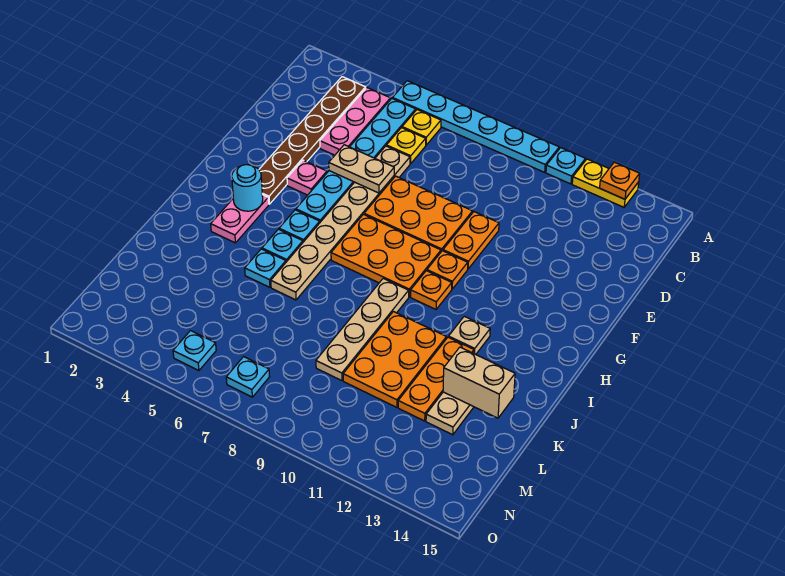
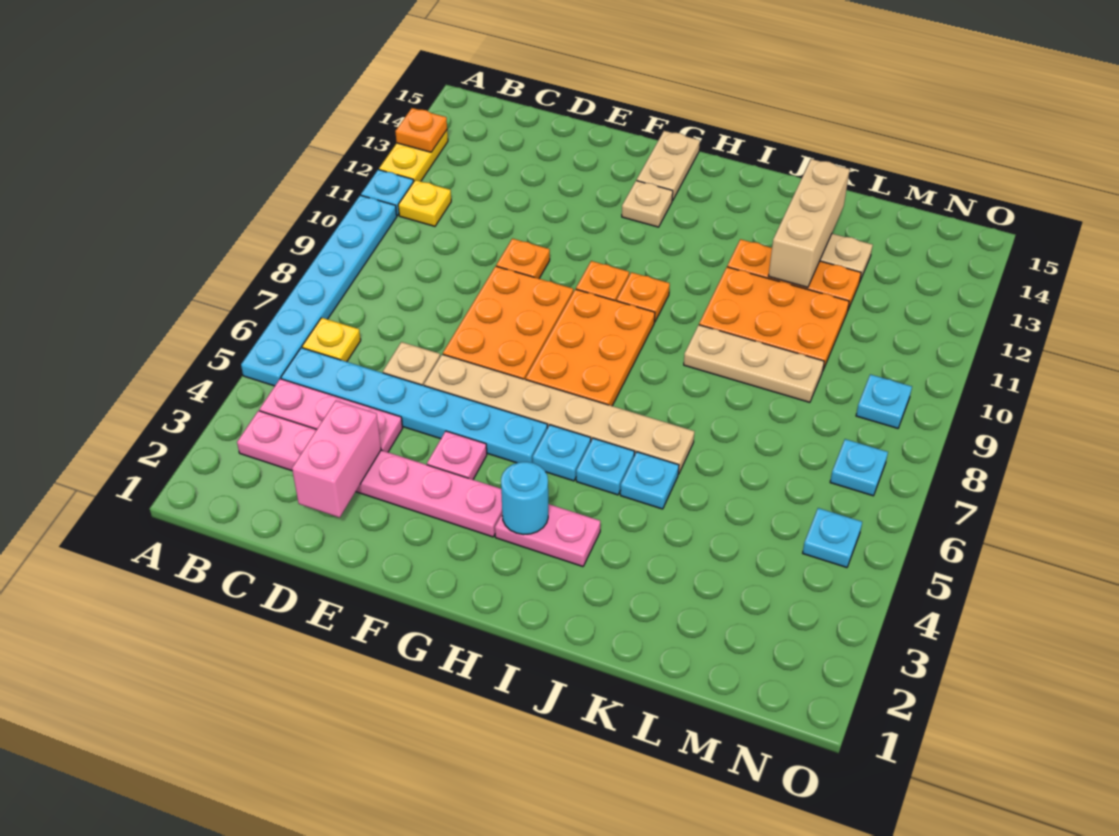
brown plate B3:G3 level 1 -> pink plate B3:G3 level 1
yellow plate C6 level 1 -> yellow plate B11 level 1
none -> pink brick D2:D3 level 2
tan plate E5:E6 level 2 -> tan plate G14:G15 level 1
orange plate E10:F10 level 1 -> orange plate E10 level 1
tan plate I9:L9 level 1 -> tan plate J9:L9 level 1
tan plate I12 level 1 -> tan plate G13 level 1
tan brick K13:K14 level 2 -> tan brick K12:K14 level 2
none -> cyan plate N9 level 1

